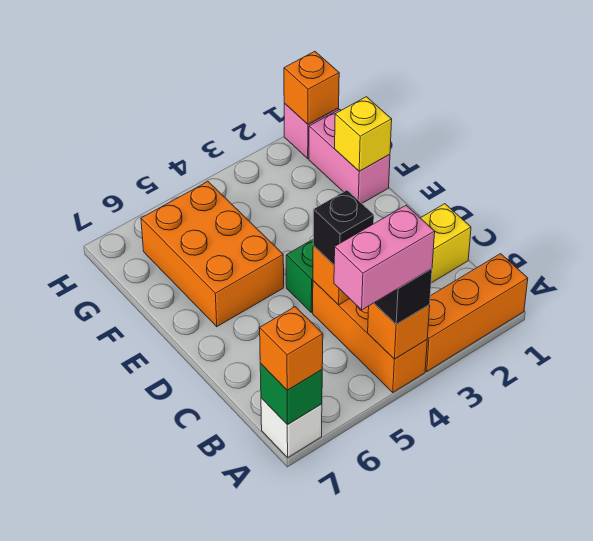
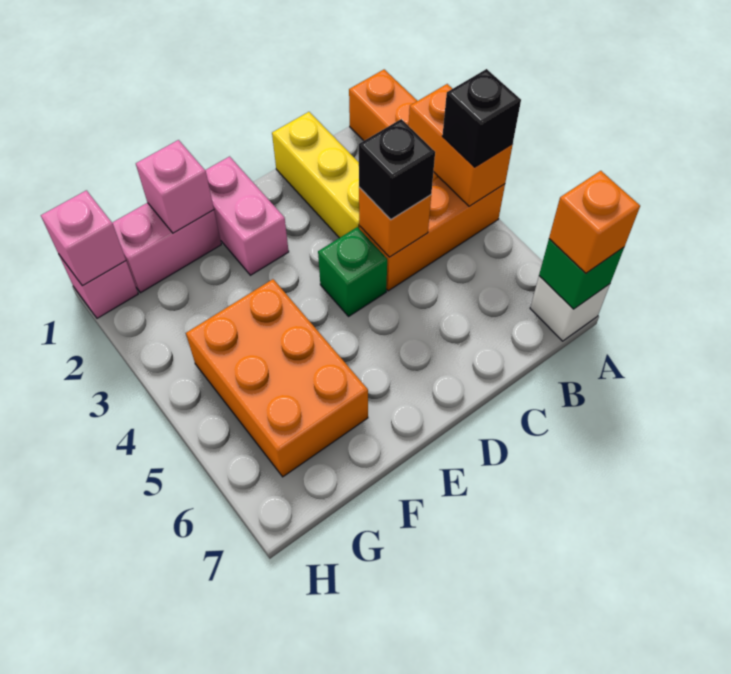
orange brick A4 level 2 -> orange brick A3:A4 level 2
pink brick A4:A5 level 4 -> pink brick E1:E2 level 1
orange brick E5:G6 level 1 -> orange brick F4:G6 level 1
yellow brick F1 level 2 -> pink brick F1 level 2
orange brick H1 level 2 -> pink brick H1 level 2

